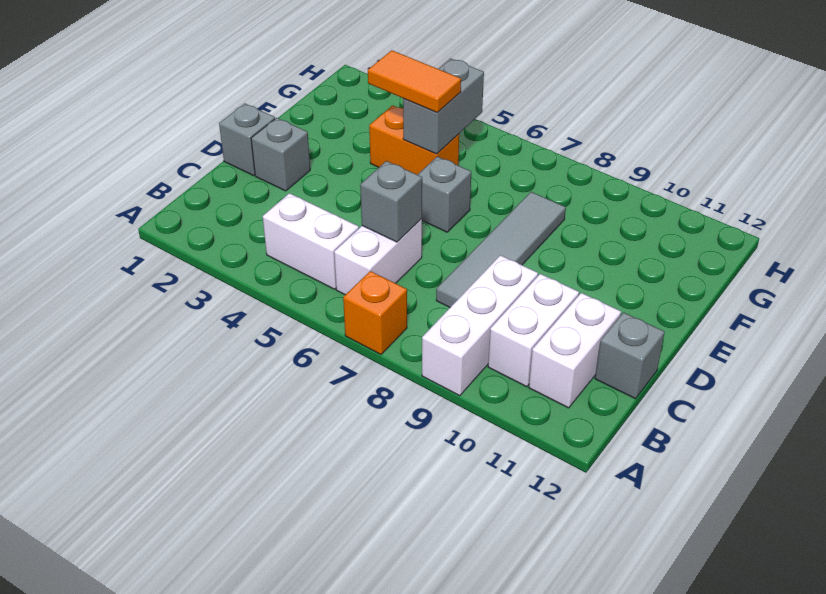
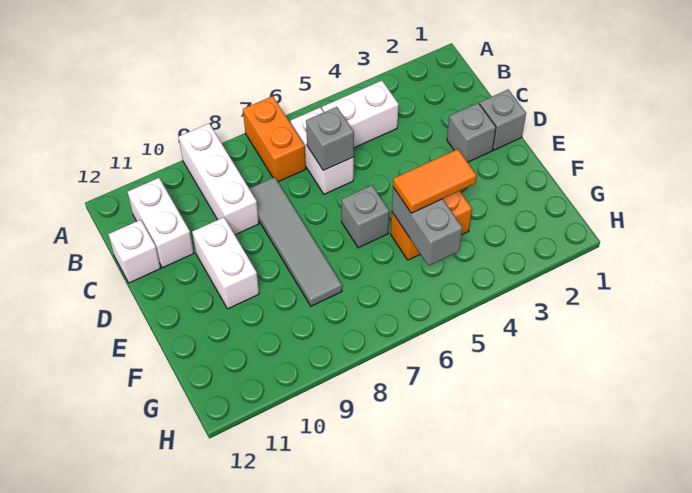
orange brick A7 level 1 -> orange brick A7:B7 level 1
white brick B10:C10 level 1 -> white brick D10:E10 level 1
grey brick C12 level 1 -> white brick C12 level 1

